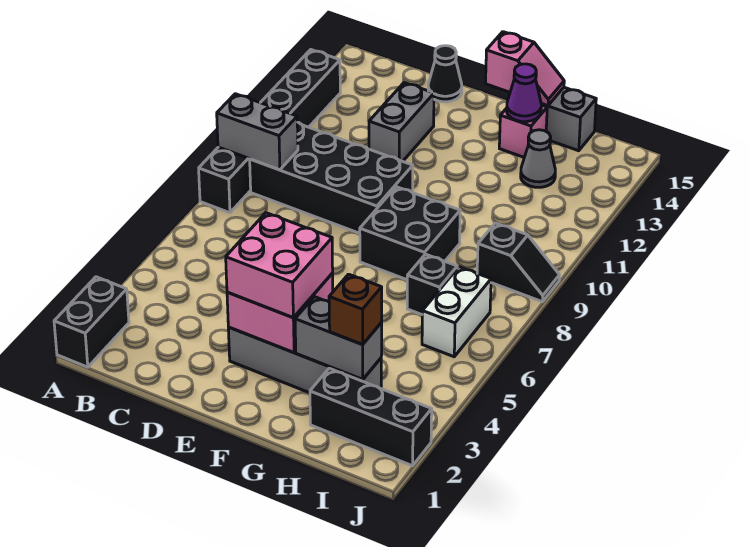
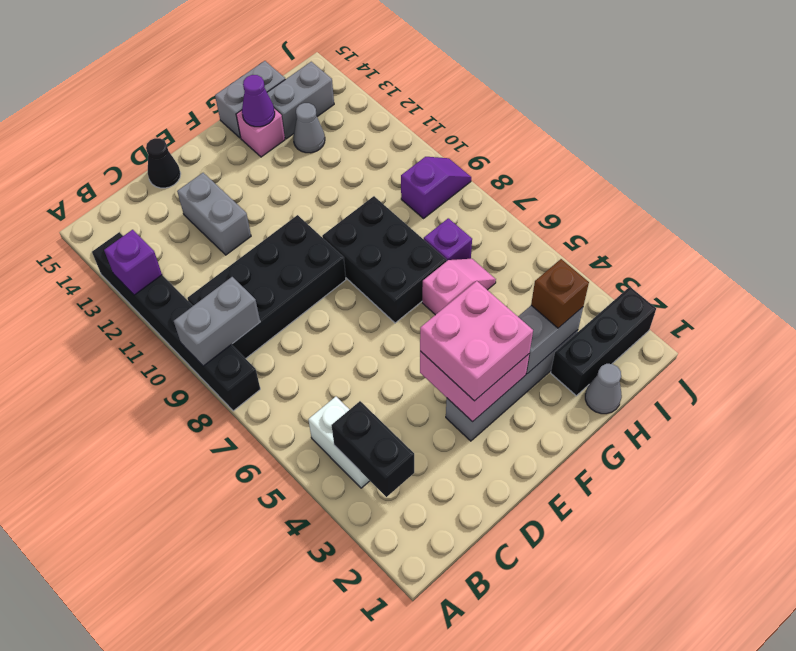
black brick A1:A2 level 1 -> black brick B3:B4 level 2
none -> purple brick A12 level 2
black brick F8:G9 level 1 -> black brick F7:G9 level 1
pink slope F15:G15 level 2 top F -> pink slope G6:H6 level 1 top G
none -> grey cone H1 level 1
black brick H7 level 1 -> purple brick H7 level 1
none -> grey brick H14:I14 level 1
white brick I6:I7 level 1 -> white brick B4:B5 level 1
black slope I9:J9 level 1 top I -> purple slope I9:J9 level 1 top I

